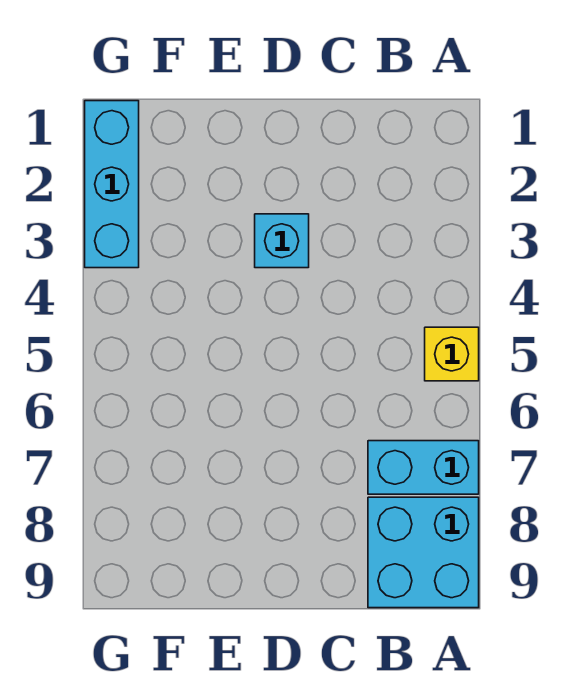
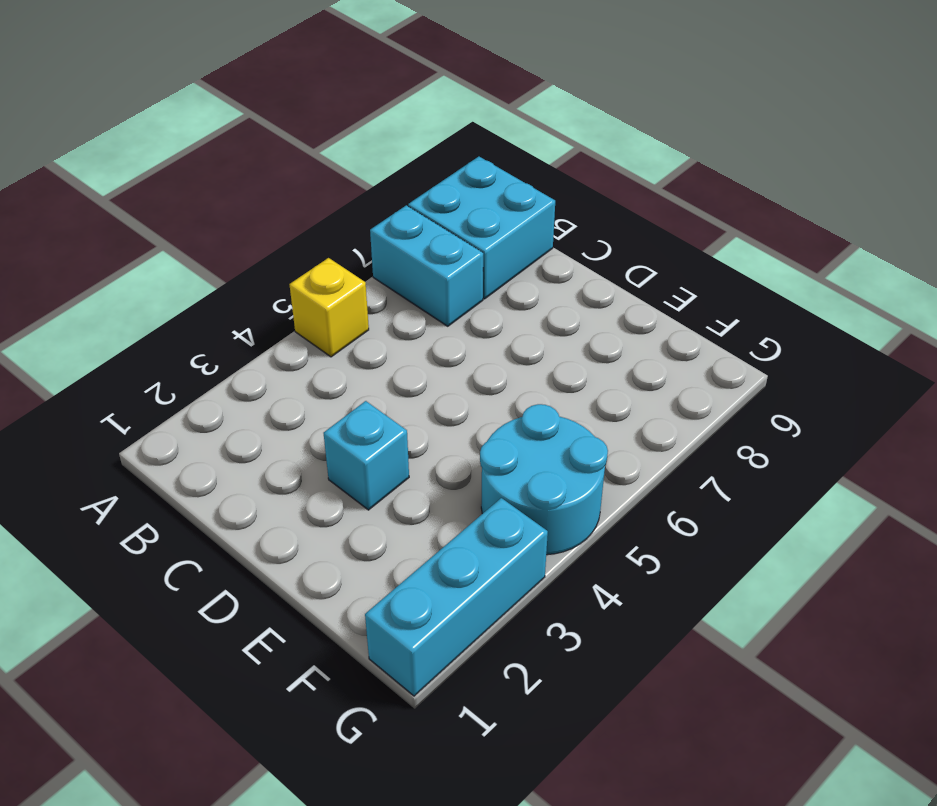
none -> cyan round brick F4:G5 level 1

